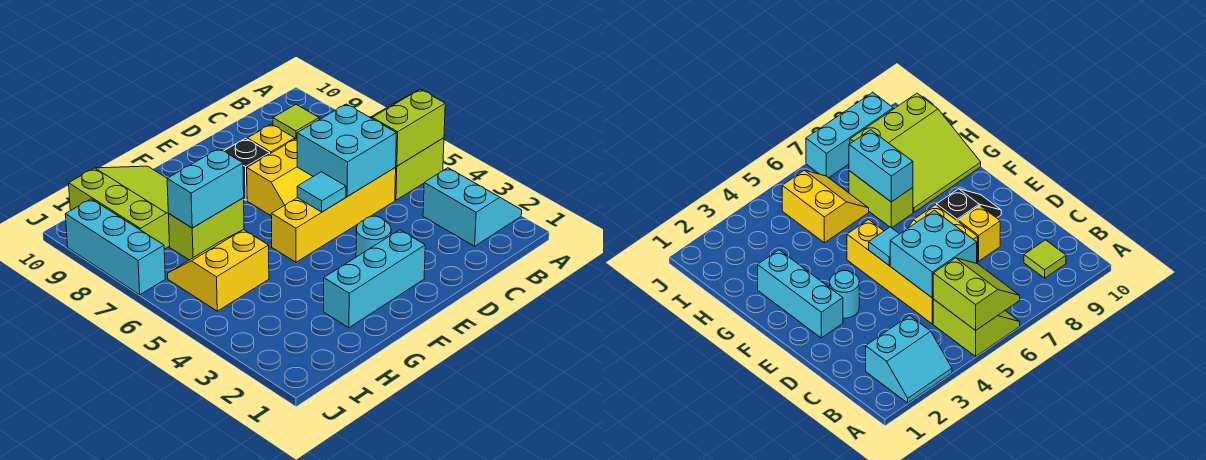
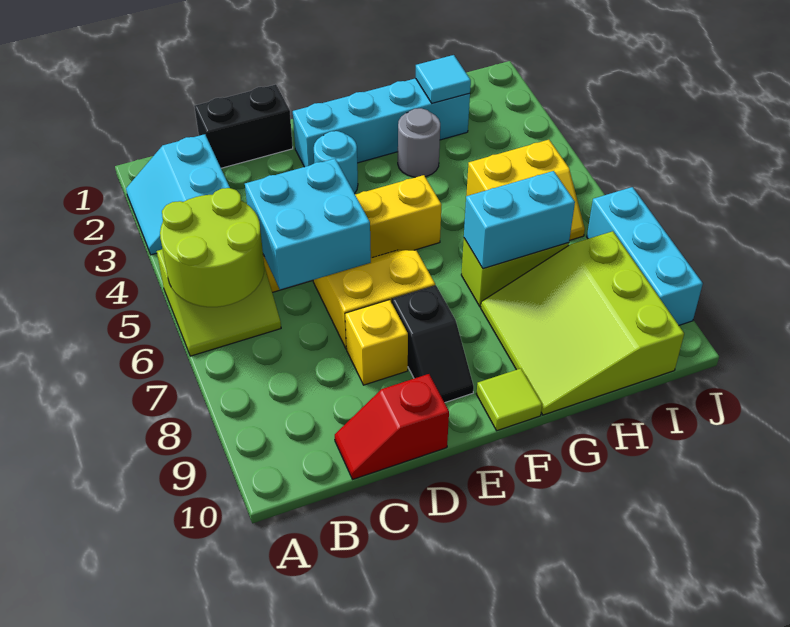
lime slope A5:B6 level 2 top 5 -> lime round brick A5:B6 level 2
lime tile B9 level 1 -> lime tile F10 level 1
none -> black brick C1:D1 level 1
none -> red slope C10:D10 level 1 top D
cyan brick E2:G2 level 1 -> cyan brick E2:H2 level 1
cyan tile E5 level 2 -> cyan tile H2 level 2
none -> grey round brick G3 level 1

